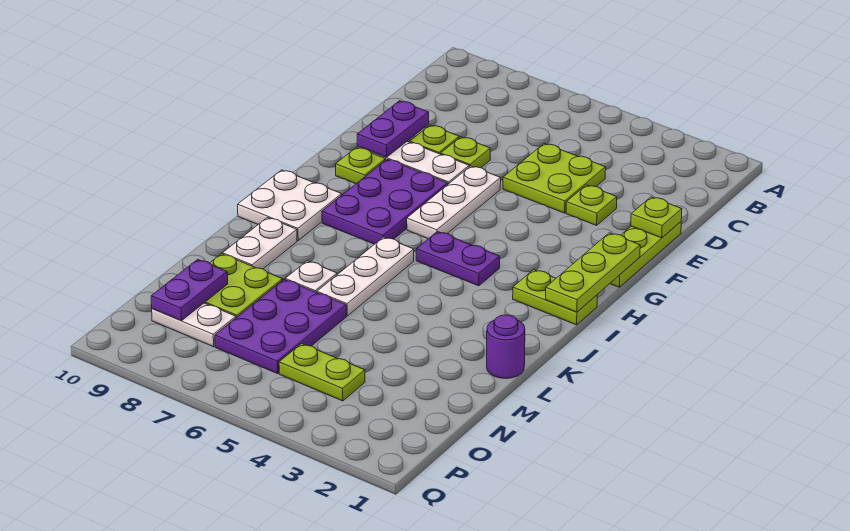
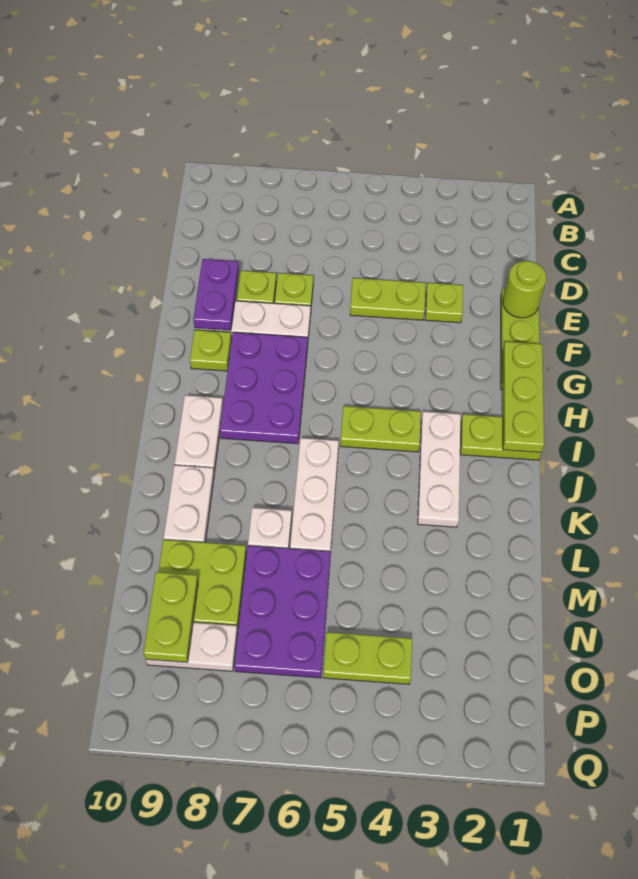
lime plate D4:E5 level 1 -> lime plate E4:E5 level 1
lime plate E1 level 2 -> lime round brick E1 level 2
white plate F6:H6 level 1 -> white plate I3:K3 level 1
purple plate I4:I5 level 1 -> lime plate I4:I5 level 1
white plate I9:J10 level 1 -> white plate I9:J9 level 1
purple round brick L1 level 1 -> none
purple plate N9:O9 level 2 -> lime plate N9:O9 level 2

